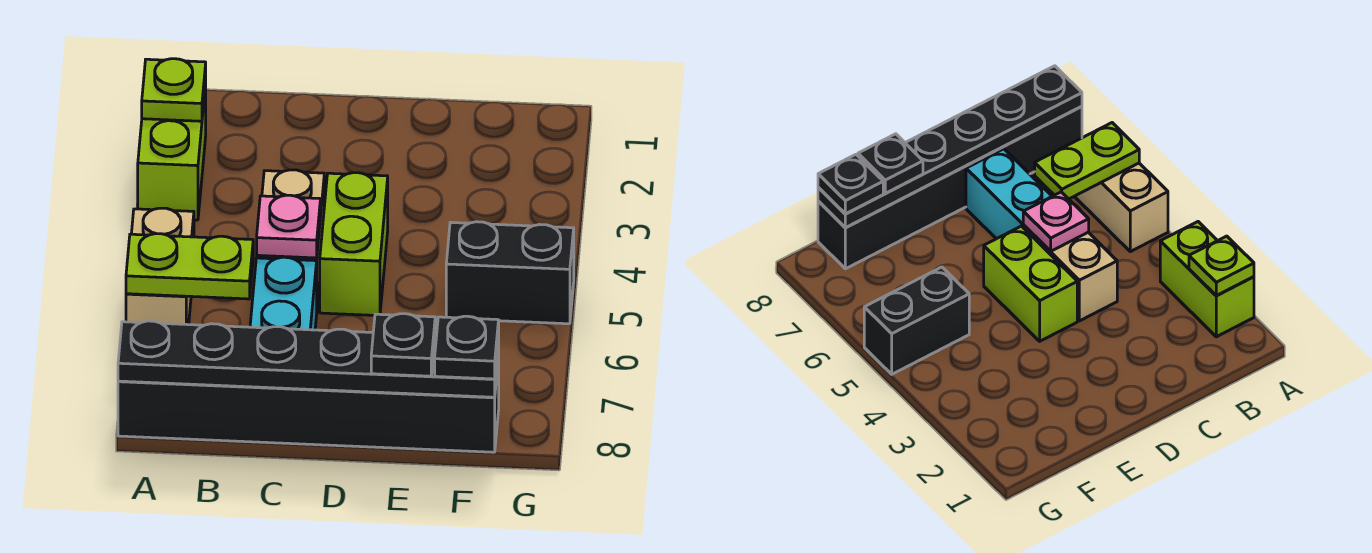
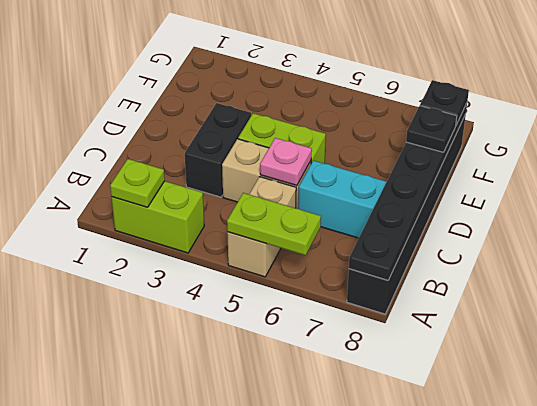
tan brick A5:A6 level 1 -> tan brick A5:B5 level 1
lime plate A6:B6 level 2 -> lime plate A5:A6 level 2
black brick F5:G5 level 1 -> black brick C3:D3 level 1

